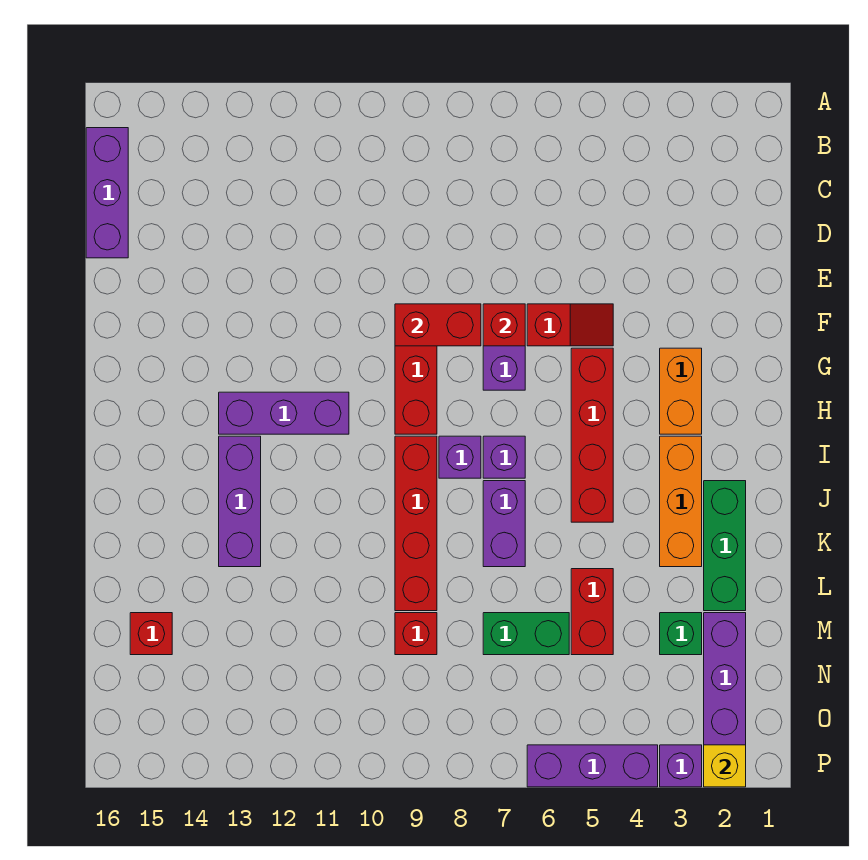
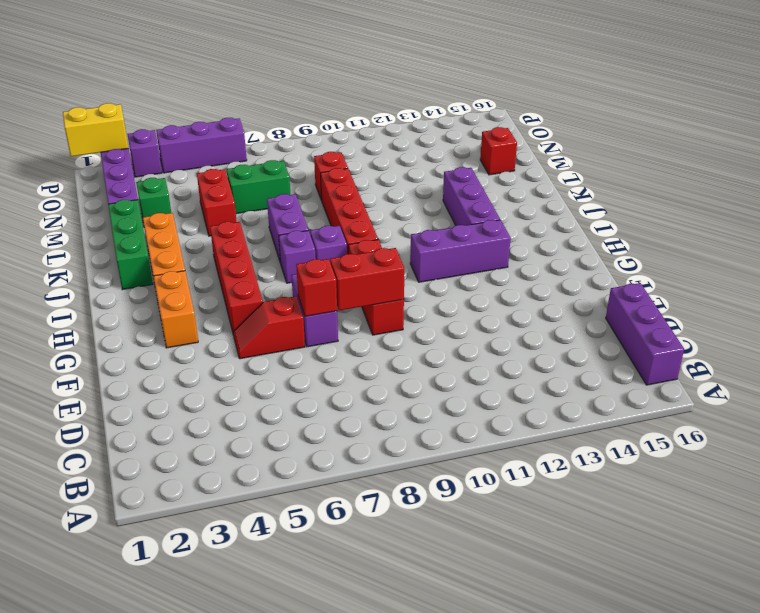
yellow brick P2 level 2 -> yellow brick P1:P2 level 2

